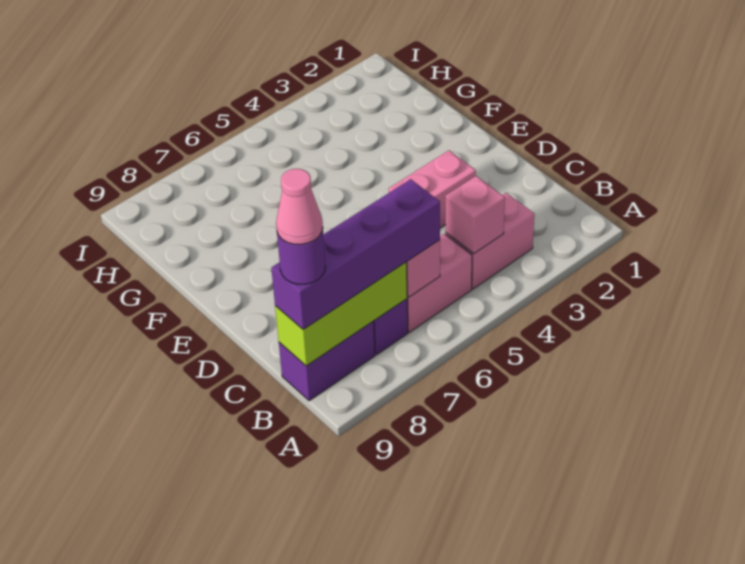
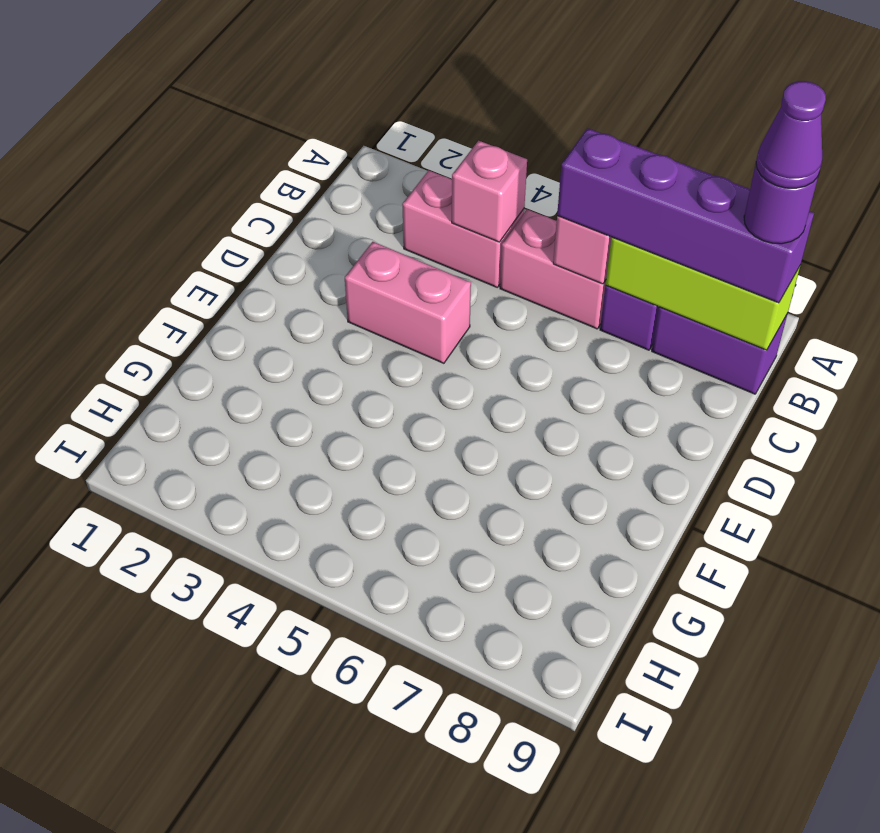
pink cone B9 level 5 -> purple cone B9 level 5

